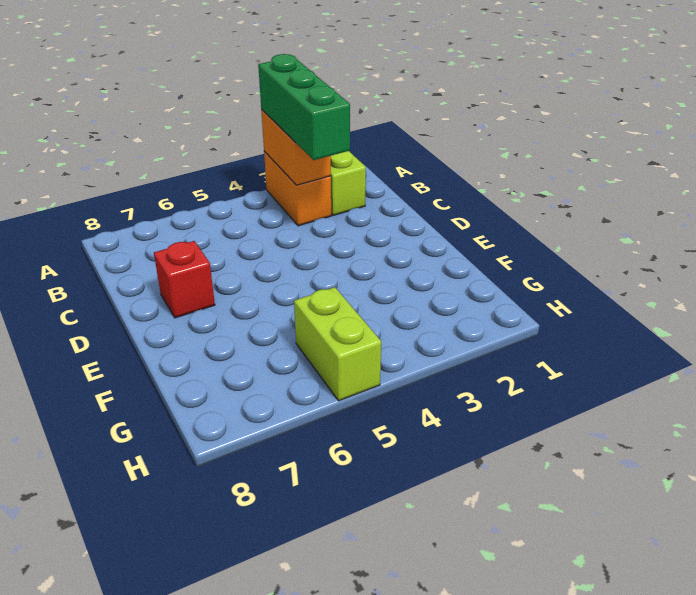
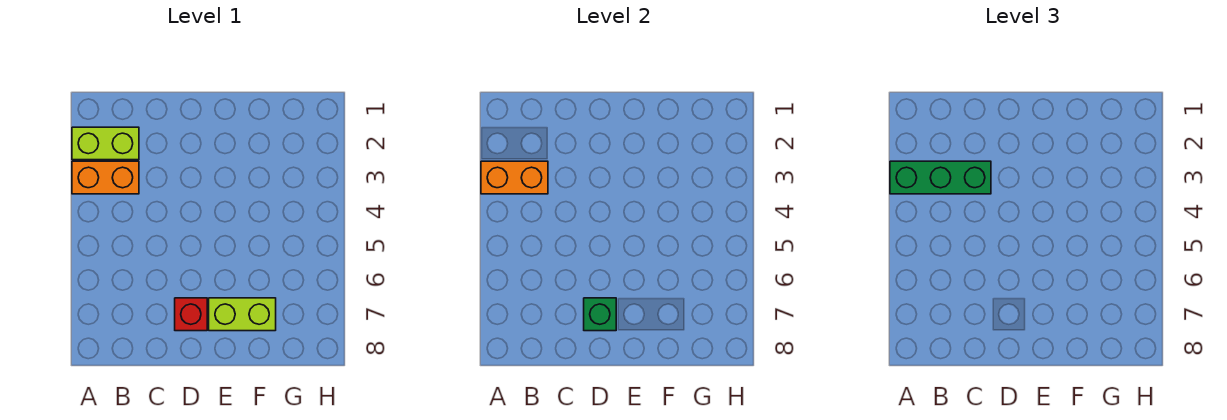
none -> green brick D7 level 2
lime brick G5:H5 level 1 -> lime brick E7:F7 level 1

